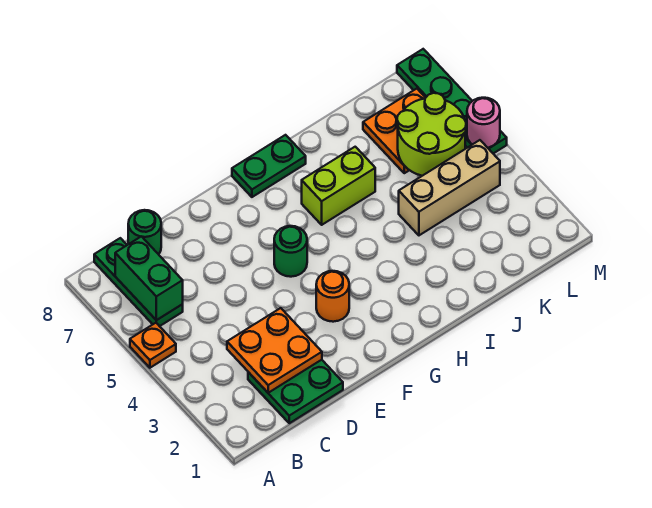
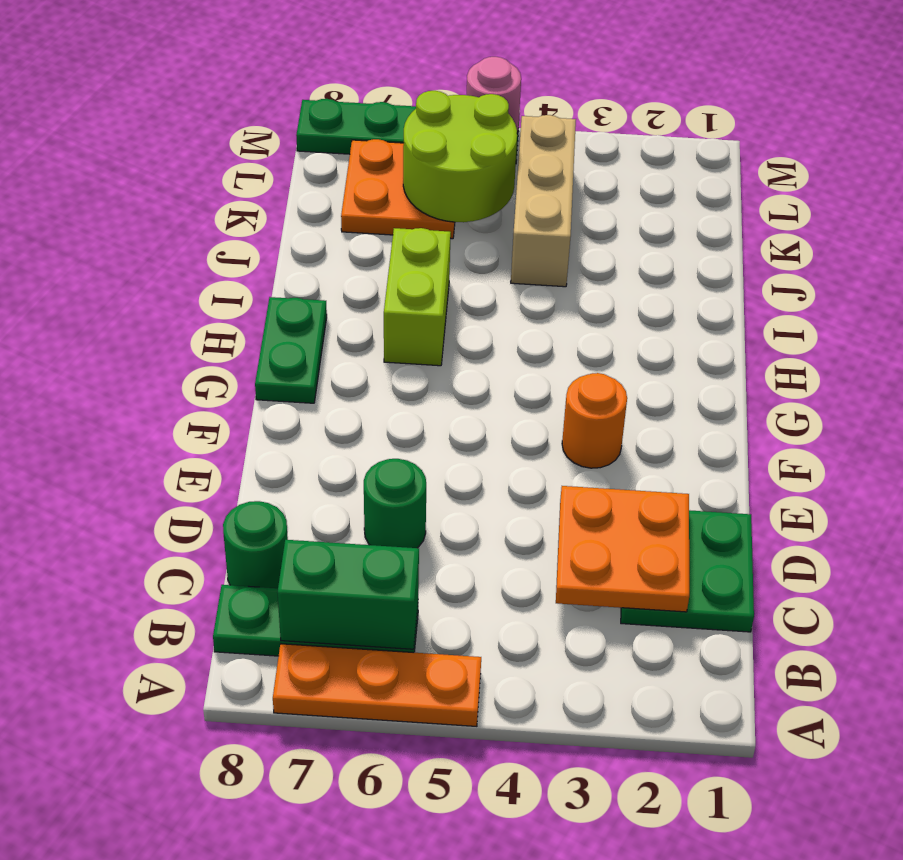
orange plate A5 level 1 -> orange plate A5:A7 level 1
green round brick F5 level 1 -> green round brick D6 level 1

